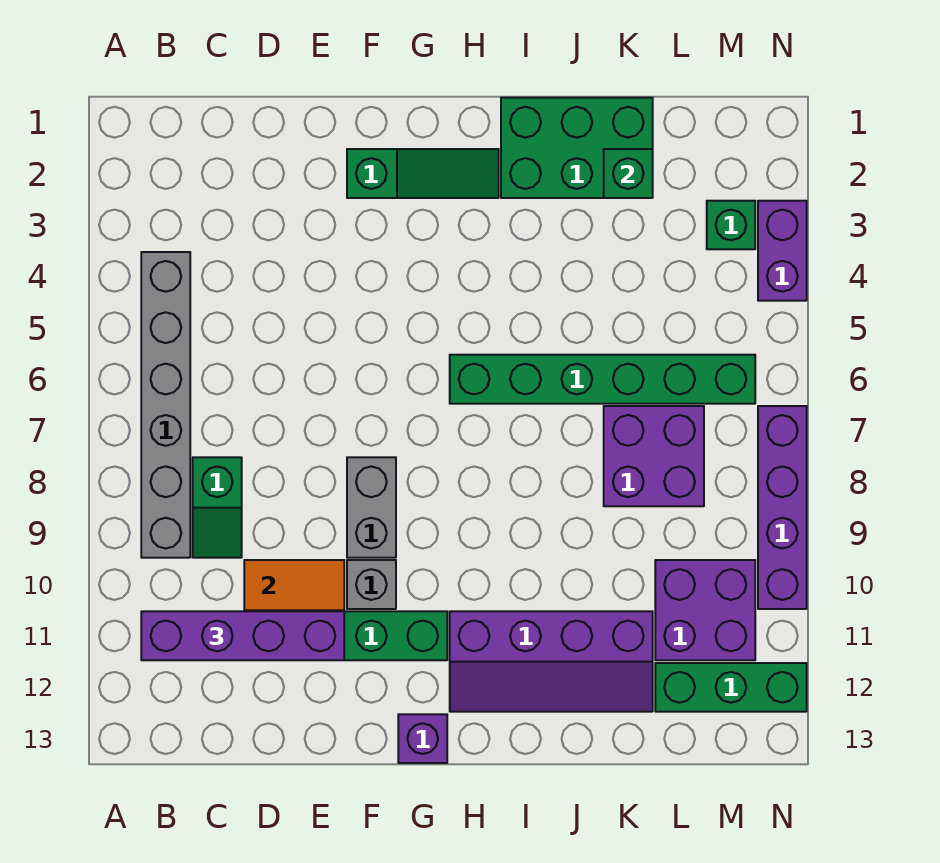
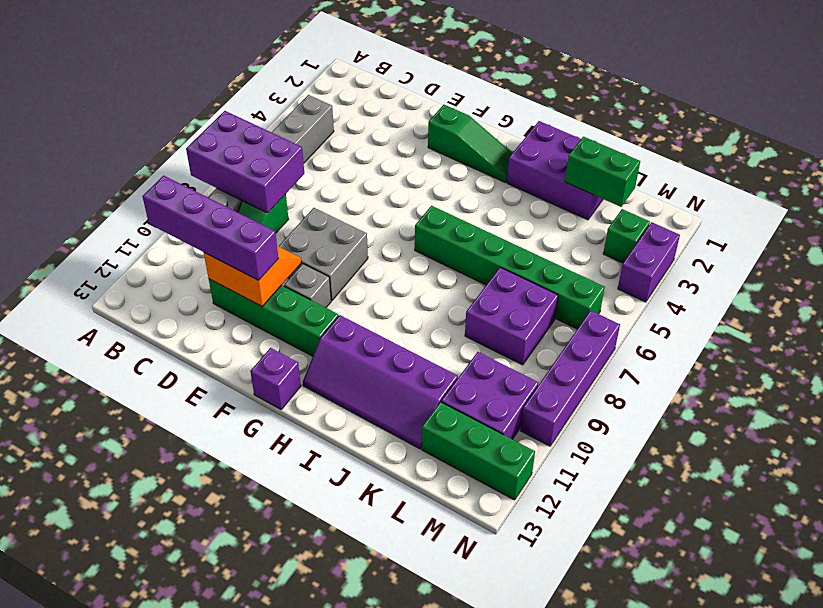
none -> purple brick A7:C8 level 2
grey brick F8:F9 level 1 -> grey brick E8:F9 level 1
green brick I1:K2 level 1 -> purple brick I1:K2 level 1
green brick K2 level 2 -> green brick K2:L2 level 2

